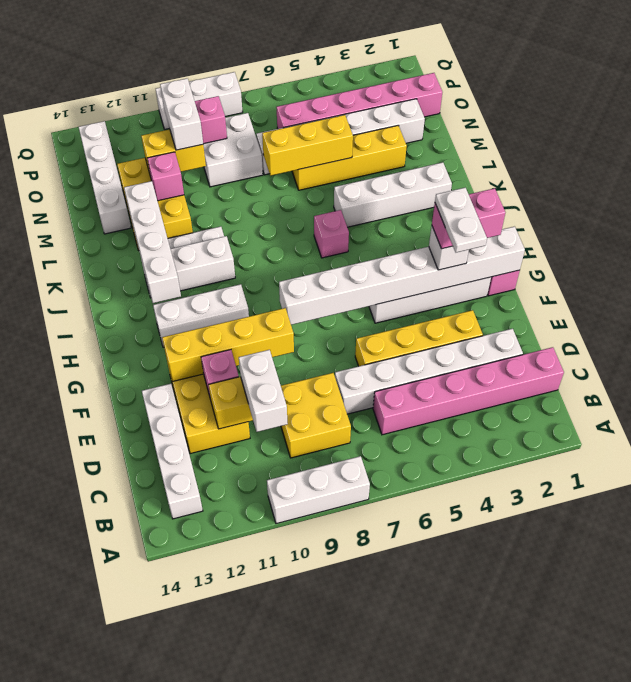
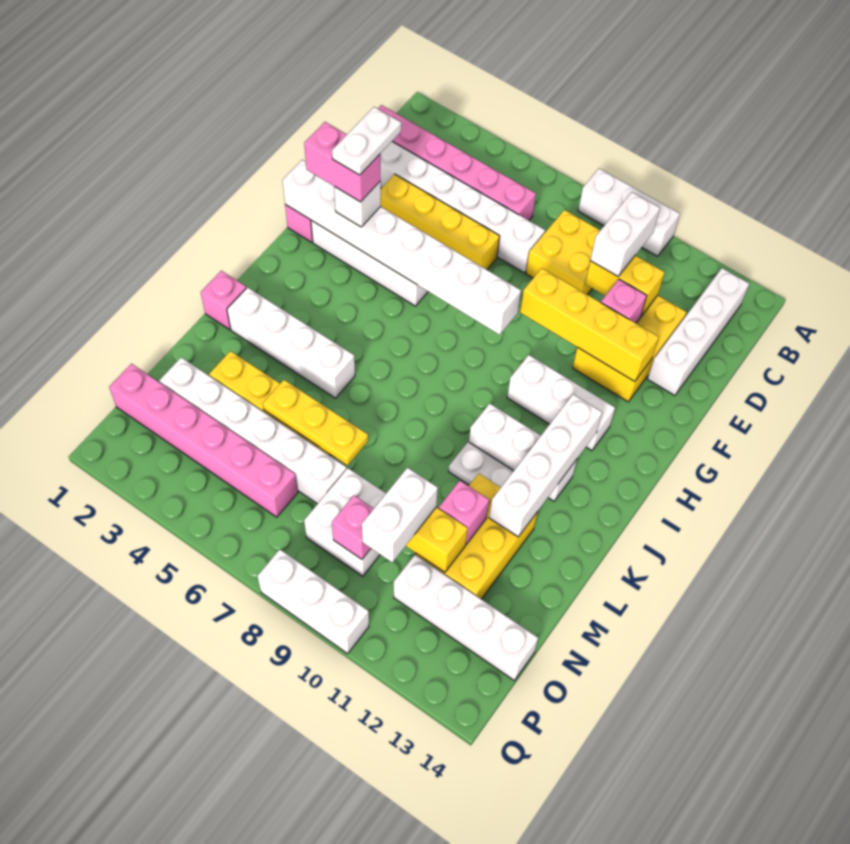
pink brick J6 level 1 -> pink brick K1 level 1
yellow brick M5:M7 level 2 -> yellow plate M5:M7 level 2
white brick M13:P13 level 1 -> white brick O11:O14 level 1

